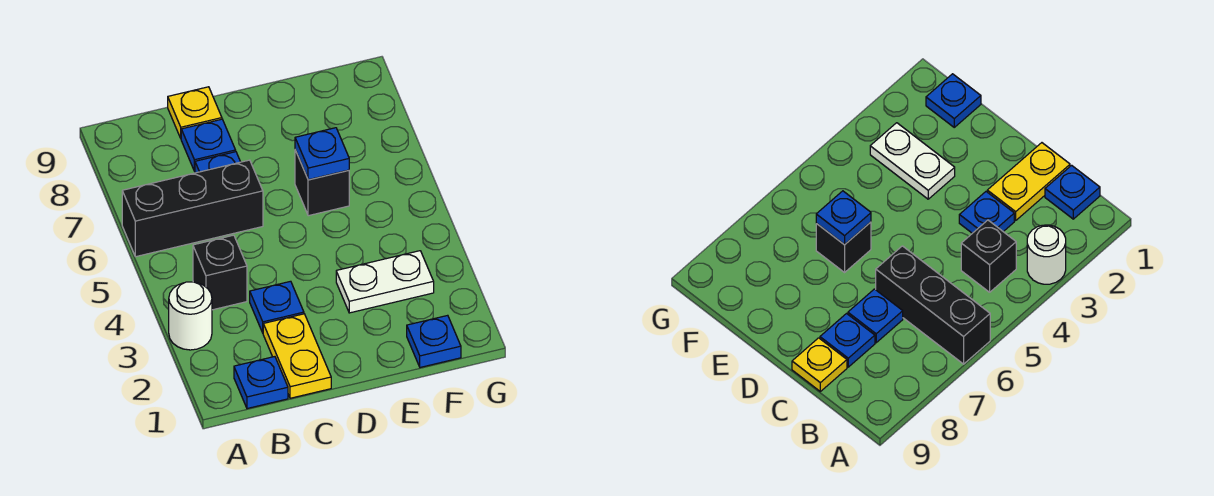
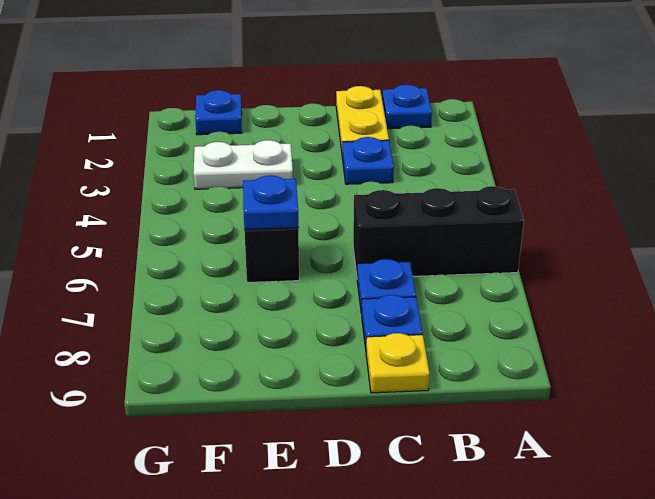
white round brick A3 level 1 -> none
black brick B4 level 1 -> none

